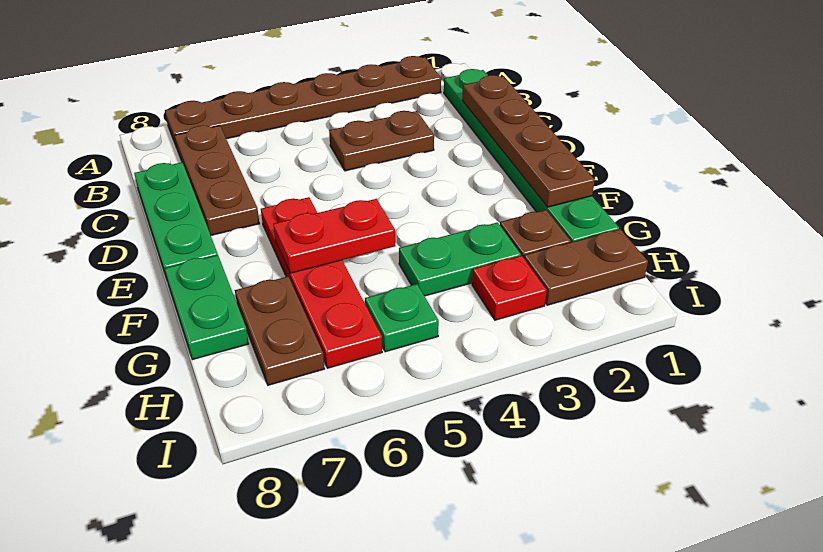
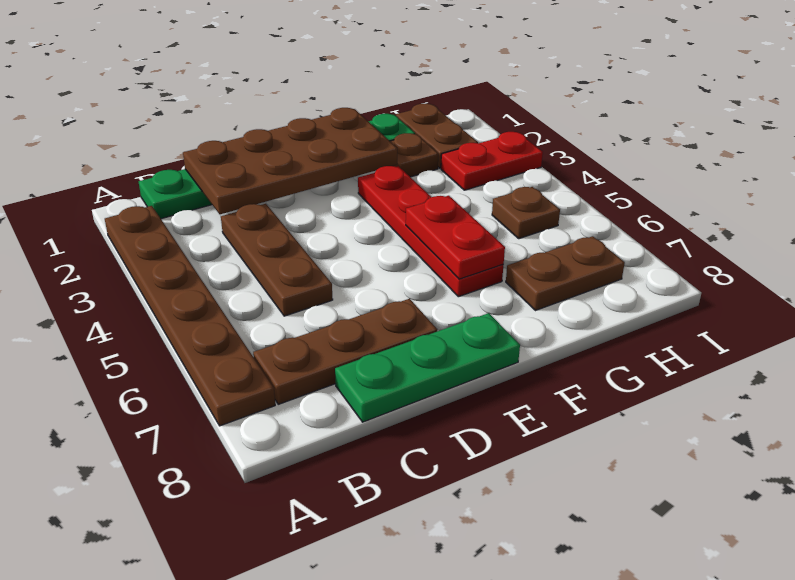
brown plate C1:F1 level 2 -> brown plate C1:F2 level 2
brown plate C3:C4 level 1 -> brown plate C3:C5 level 1
red plate E6:H6 level 1 -> red plate F3:F6 level 1
green plate F8:G8 level 1 -> none
green plate G3:G4 level 1 -> none
red plate H3 level 1 -> red plate H3:I3 level 1
green plate H5 level 1 -> brown plate H5 level 1

